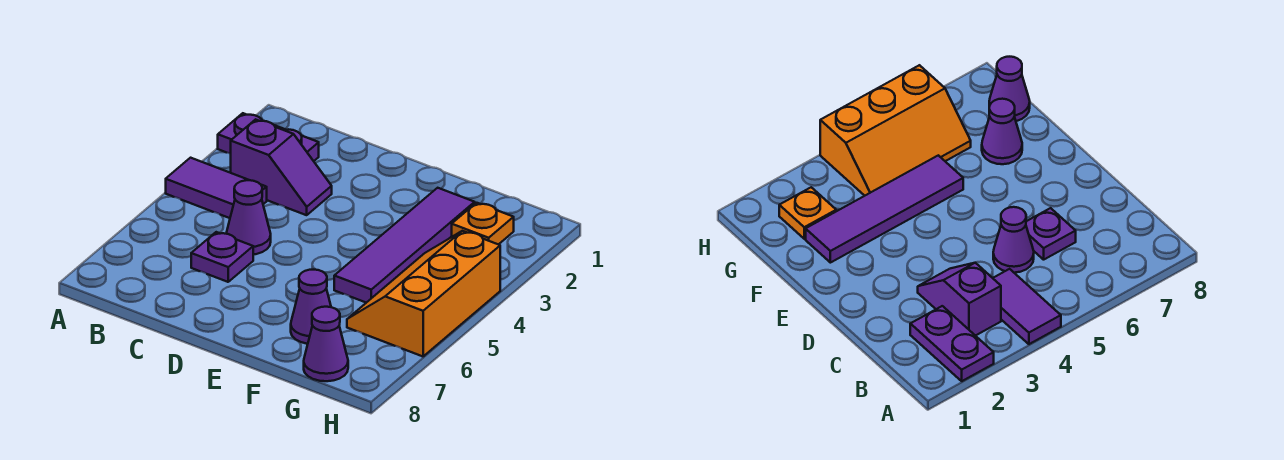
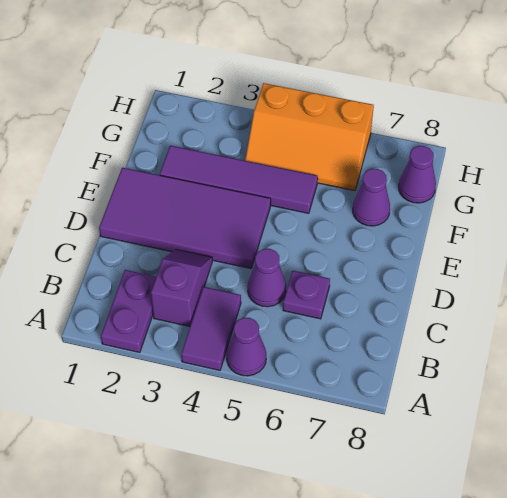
none -> purple cone A5 level 1
none -> purple tile D1:E4 level 1
orange plate G2 level 1 -> none

